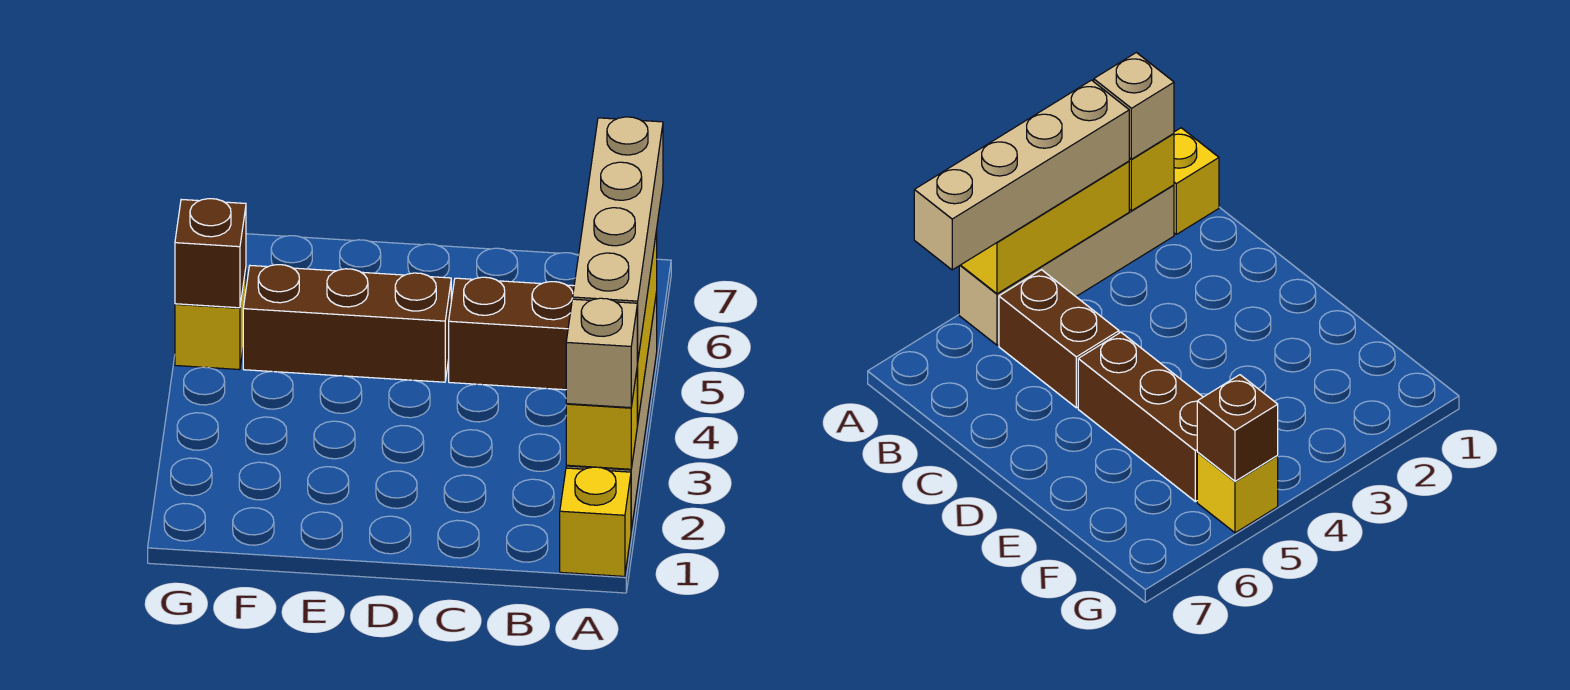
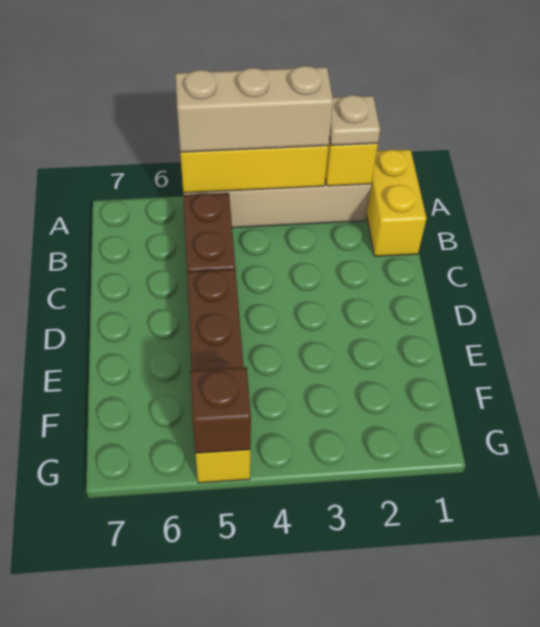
yellow brick A1 level 1 -> yellow brick A1:B1 level 1
tan brick A2 level 3 -> tan plate A2 level 3
tan brick A3:A6 level 3 -> tan brick A3:A5 level 3

